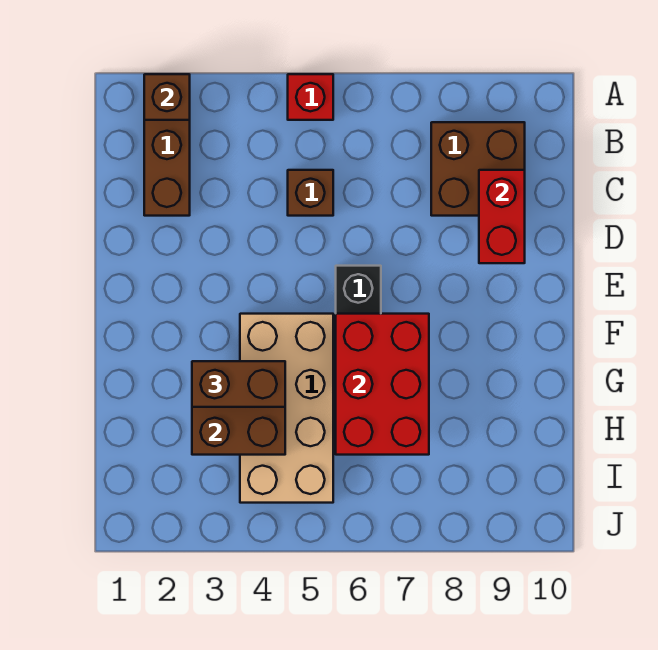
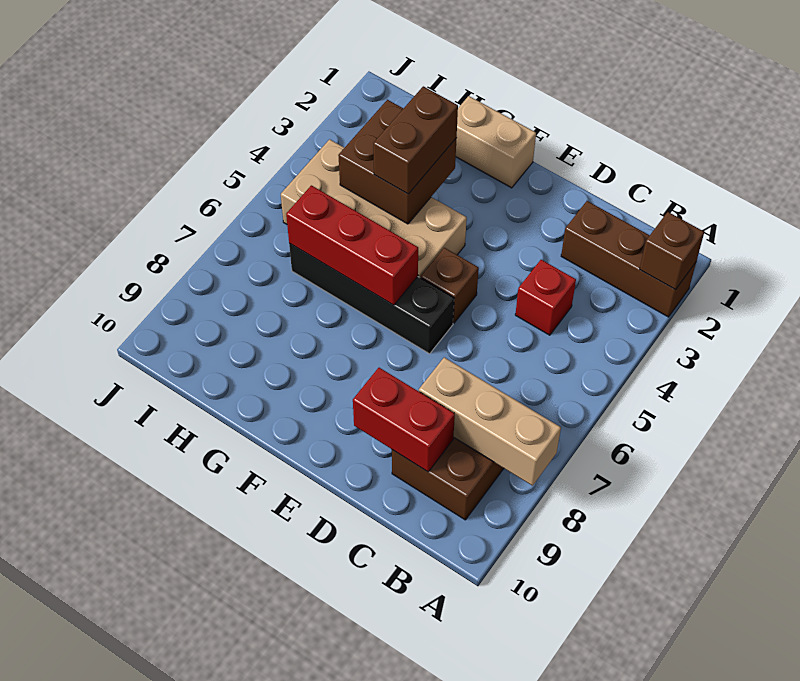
red brick A5 level 1 -> red brick C4 level 1
none -> tan brick A8:C8 level 2
brown brick C5 level 1 -> brown brick E5 level 1
none -> tan brick F1:G1 level 1
red brick F6:H7 level 2 -> red brick F6:H6 level 2

